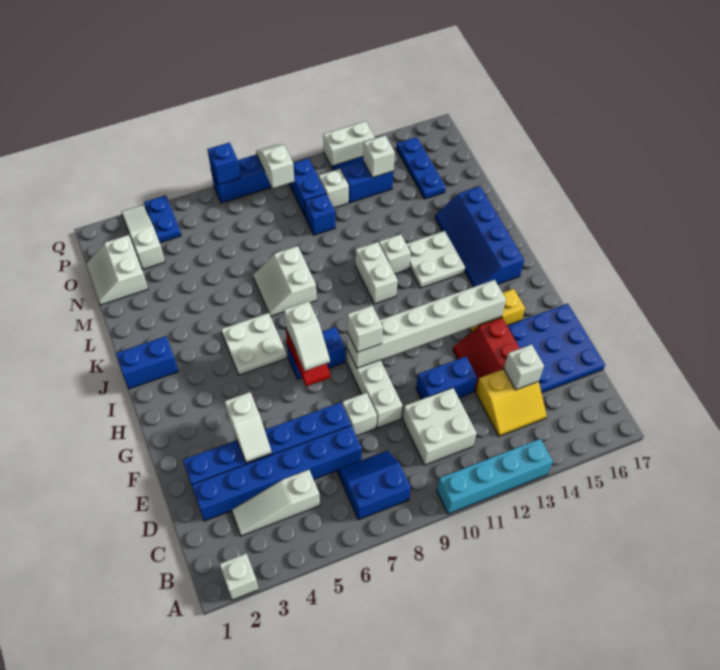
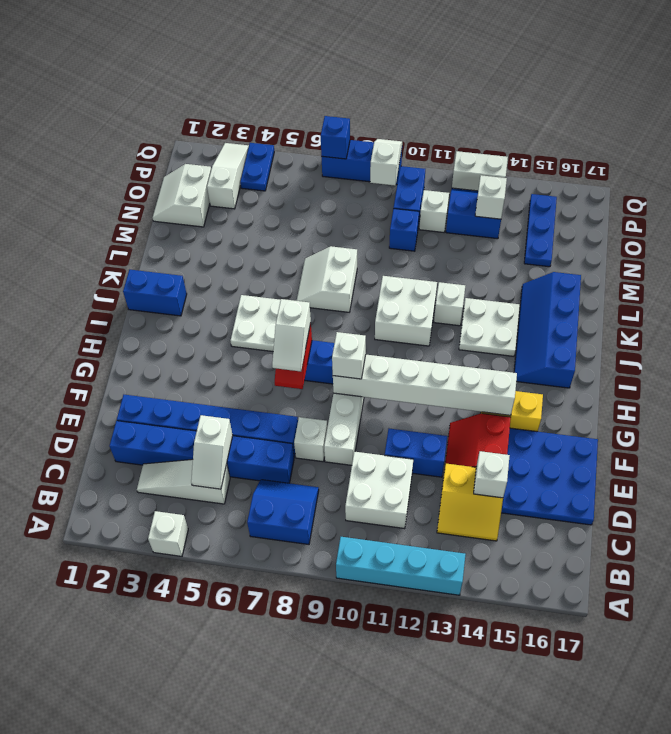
white brick A2 level 1 -> white brick A4 level 1
white slope E4:F4 level 2 top F -> white slope C5:D5 level 2 top D
white brick J11:K11 level 1 -> white brick J10:K11 level 1

